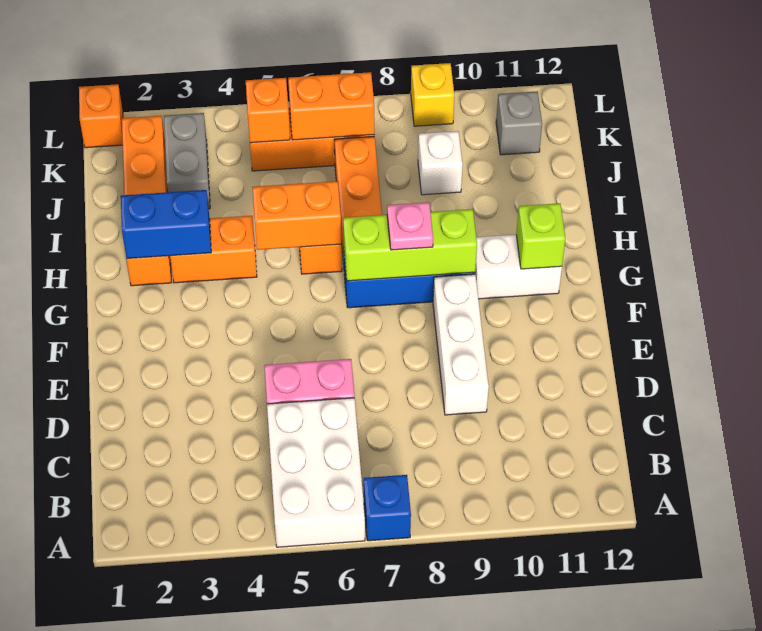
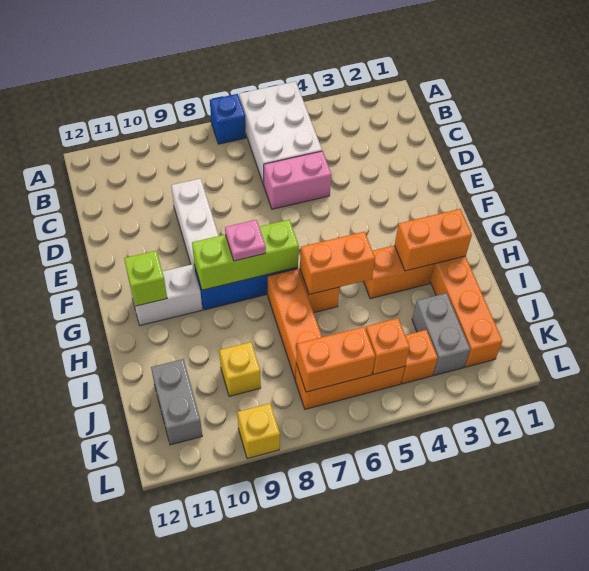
blue brick H2:H3 level 2 -> orange brick H2:H3 level 2
white brick J9 level 1 -> yellow brick J9 level 1
grey brick K11 level 1 -> grey brick J11:K11 level 1
orange brick L1 level 1 -> orange brick K4 level 1

